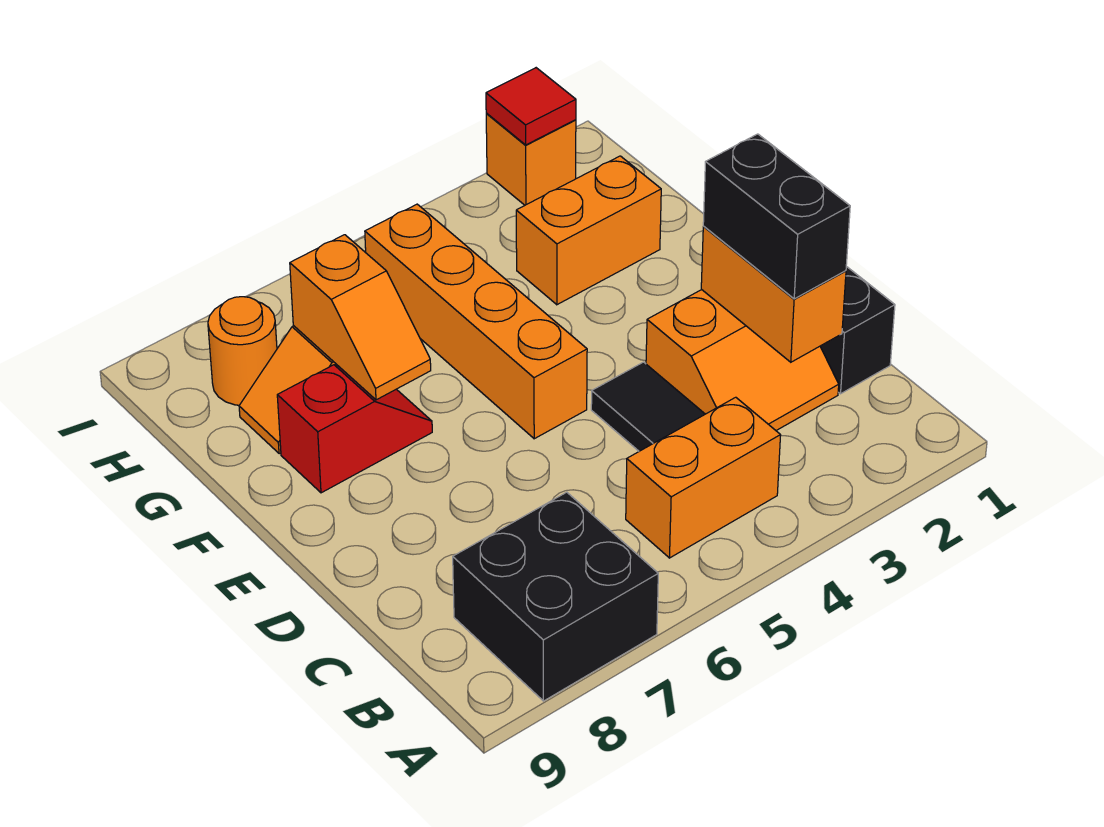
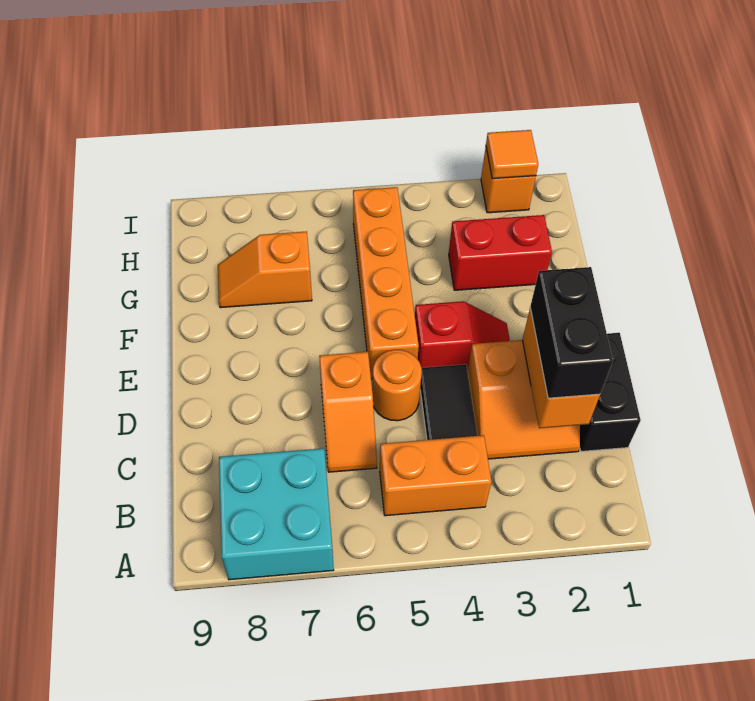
black brick A7:B8 level 1 -> cyan brick A7:B8 level 1
red slope F7:F8 level 1 top 8 -> red slope E3:E4 level 1 top 4
orange slope F7:G7 level 2 top G -> orange slope C6:D6 level 1 top D
orange brick G2:G3 level 1 -> red brick G2:G3 level 1
orange round brick H8 level 1 -> orange round brick D5 level 1
red tile I2 level 2 -> orange tile I2 level 2

